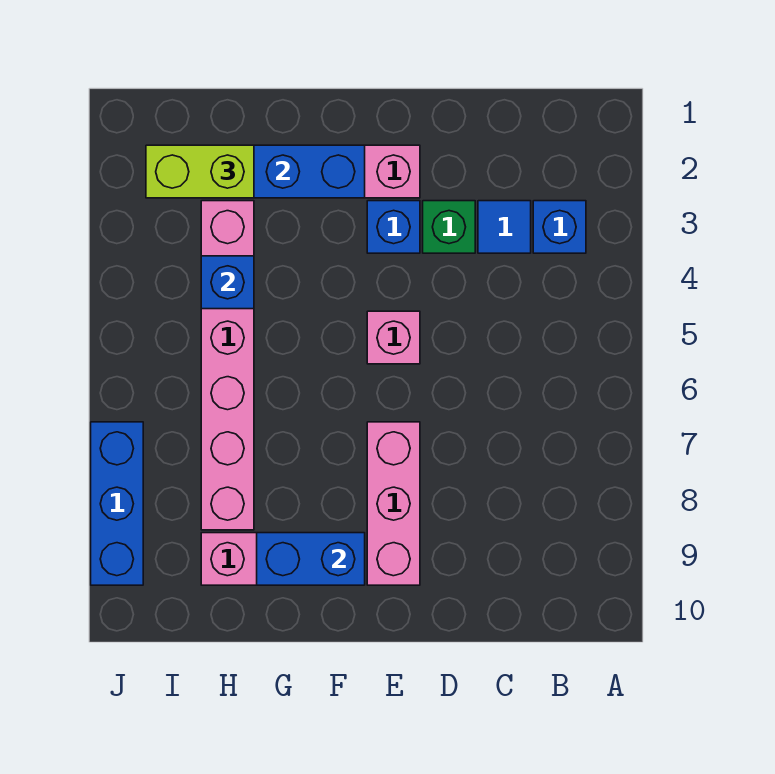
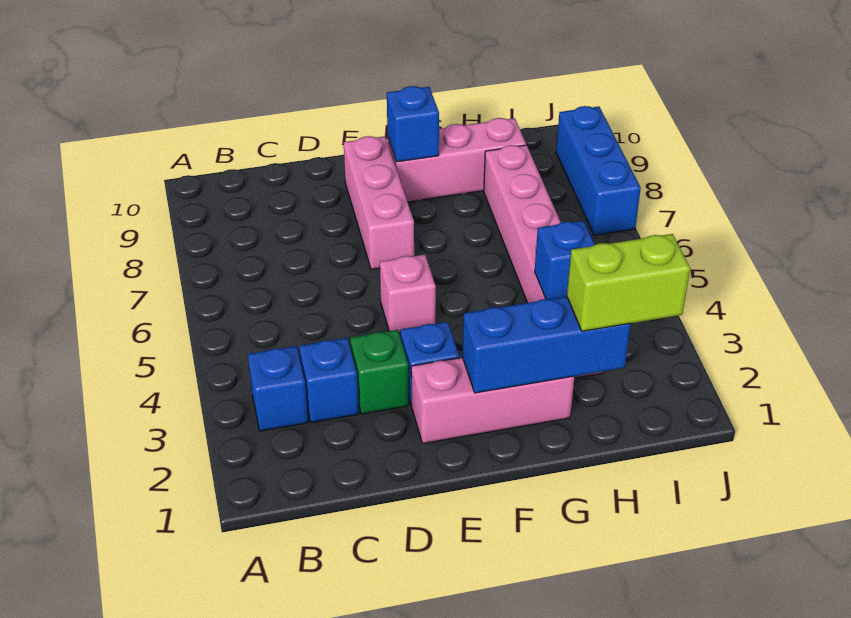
blue tile C3 level 1 -> blue brick C3 level 1
blue brick F9:G9 level 2 -> blue brick F9 level 2

